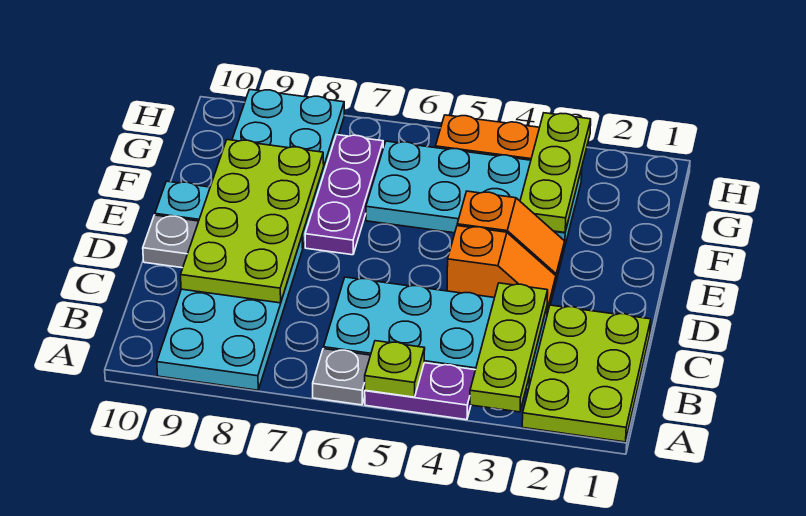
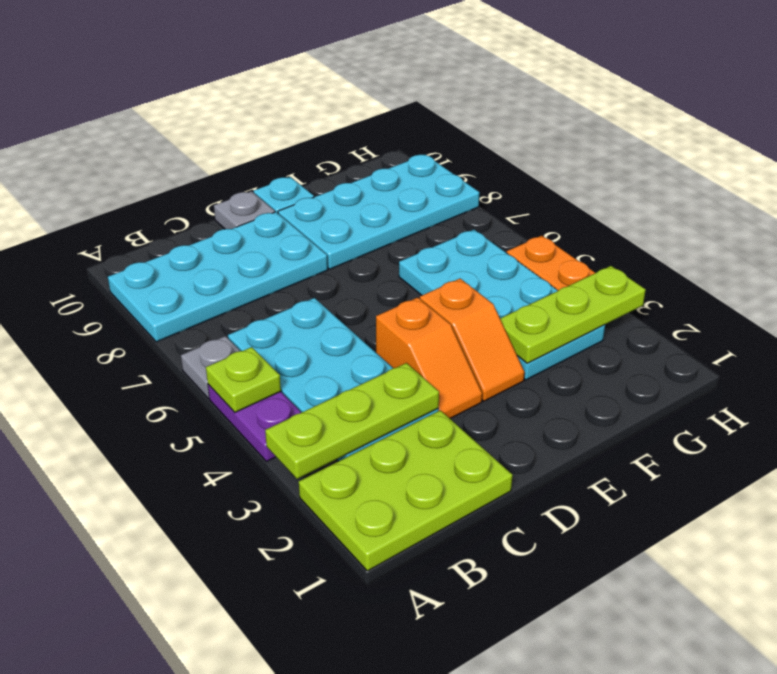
lime plate C8:F9 level 2 -> none
purple plate E7:G7 level 1 -> none

